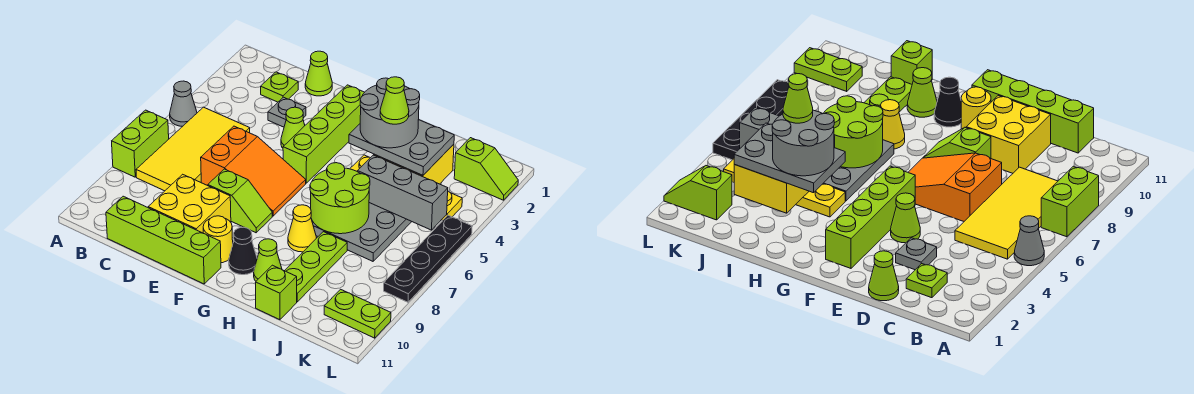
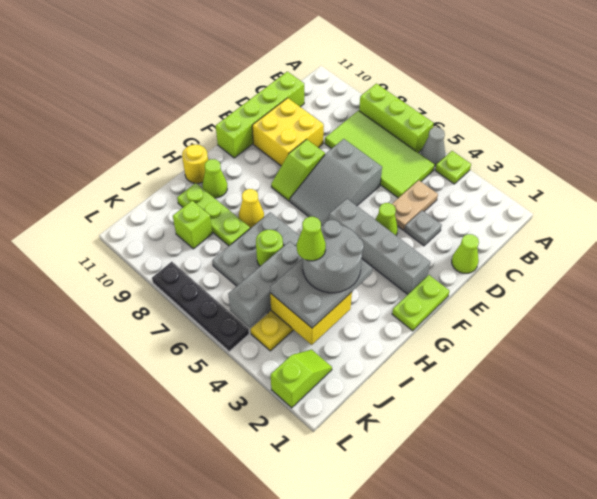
lime brick A7:A8 level 1 -> lime brick A6:A8 level 1
yellow tile B5:C8 level 1 -> lime tile B5:C8 level 1
lime plate C2 level 1 -> lime plate A4 level 1
none -> tan plate C4:D4 level 1
orange slope D6:F7 level 1 top D -> grey slope D6:F7 level 1 top D
lime brick F2:F5 level 1 -> grey brick F2:F5 level 1
yellow round brick F10 level 1 -> yellow round brick H11 level 1
black cone G10 level 1 -> none
lime round brick H6:I7 level 2 -> lime round brick I6 level 2
lime brick I11 level 1 -> lime brick J9 level 1
lime slope K2:L2 level 1 top K -> lime slope K2:L2 level 1 top L
lime plate K10:L10 level 1 -> lime plate F1:G1 level 1

